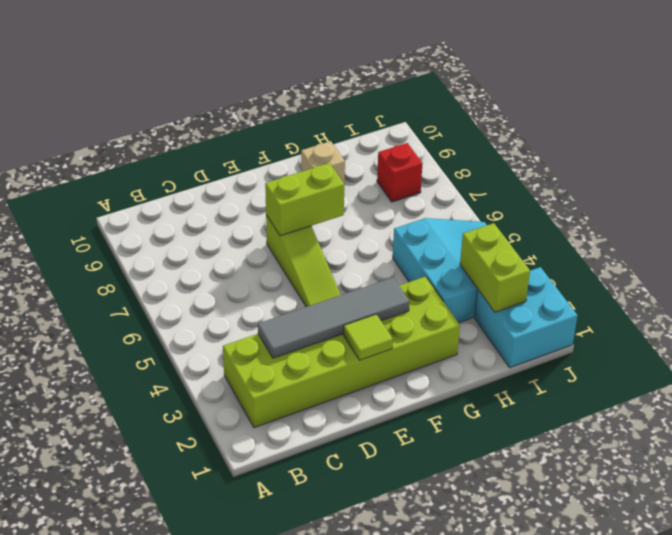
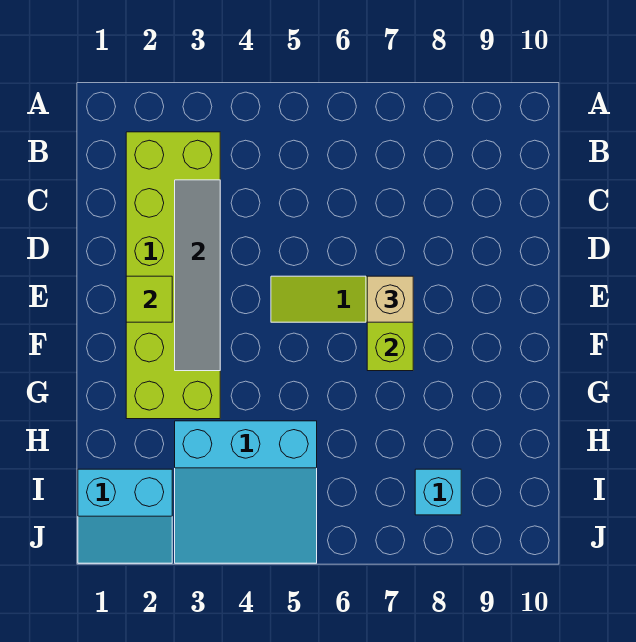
tan brick G9 level 1 -> tan brick E7 level 3
cyan brick I1:J2 level 1 -> cyan slope I1:J2 level 1 top I
lime brick I2:I3 level 2 -> none
red brick I8 level 1 -> cyan brick I8 level 1

